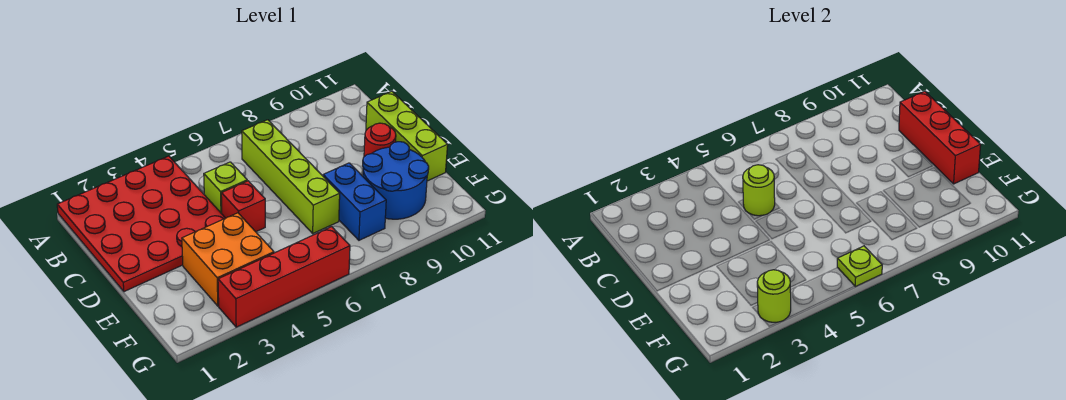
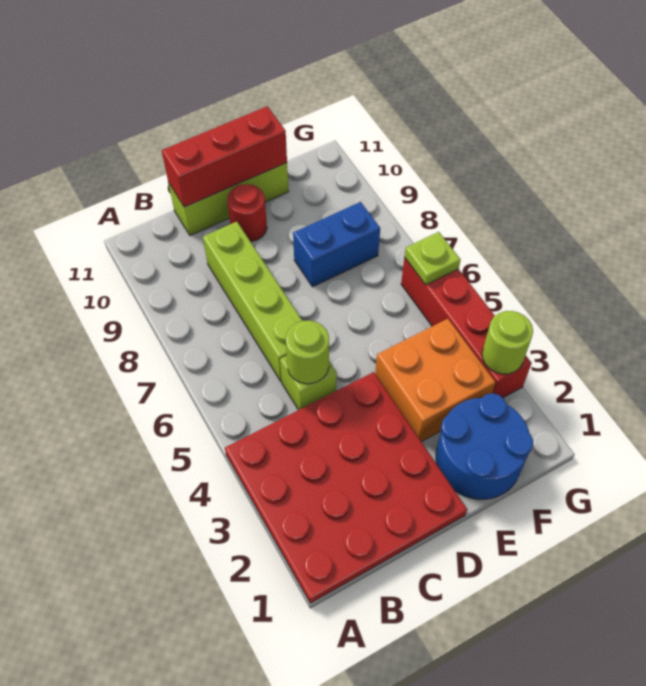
lime brick B7:E7 level 1 -> lime brick C6:C9 level 1
red brick D5 level 1 -> none
blue round brick E9:F10 level 1 -> blue round brick E1:F2 level 1

